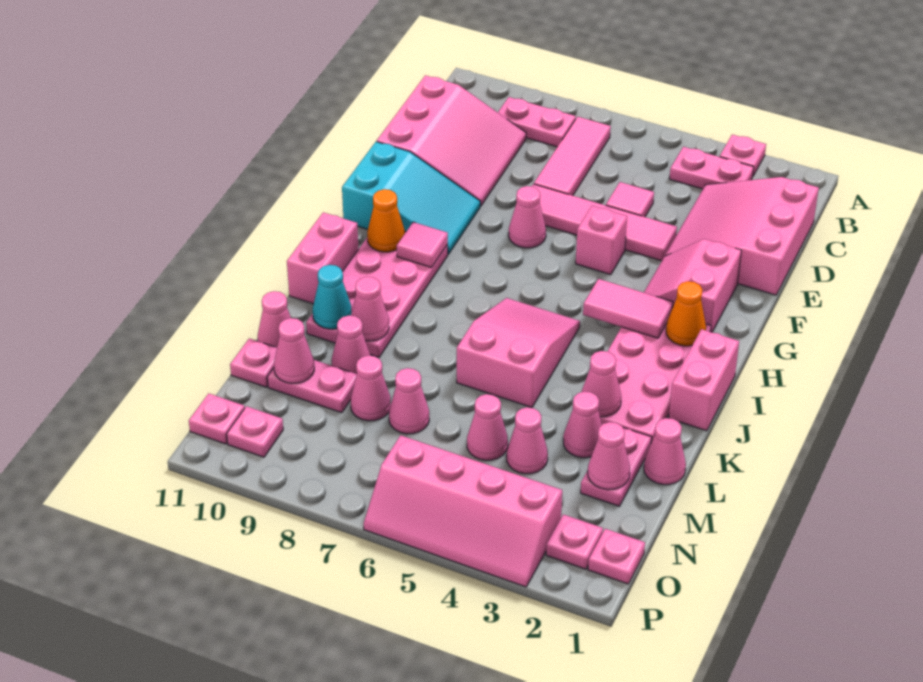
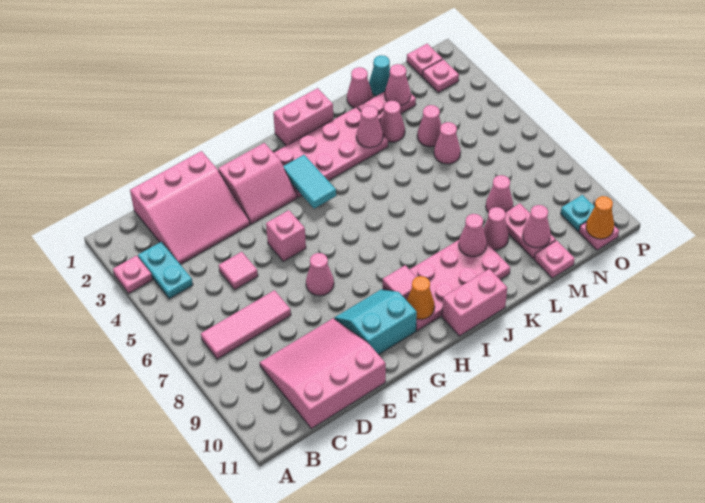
pink plate B3:B4 level 1 -> cyan plate B3:B4 level 1
pink plate B8:B9 level 1 -> none
pink tile E4:E7 level 1 -> none
cyan slope F9:G11 level 1 top 11 -> cyan slope F9:G10 level 1 top 10
orange cone H2 level 2 -> orange cone O11 level 2
pink tile H3:H4 level 2 -> cyan tile H3:H4 level 2
pink slope I5:K6 level 1 top K -> none
cyan cone K10 level 2 -> cyan cone M1 level 1
pink cone L11 level 1 -> none
pink cone M7 level 1 -> none
pink slope O3:P6 level 1 top O -> none
pink plate O10 level 1 -> cyan plate O10 level 1

